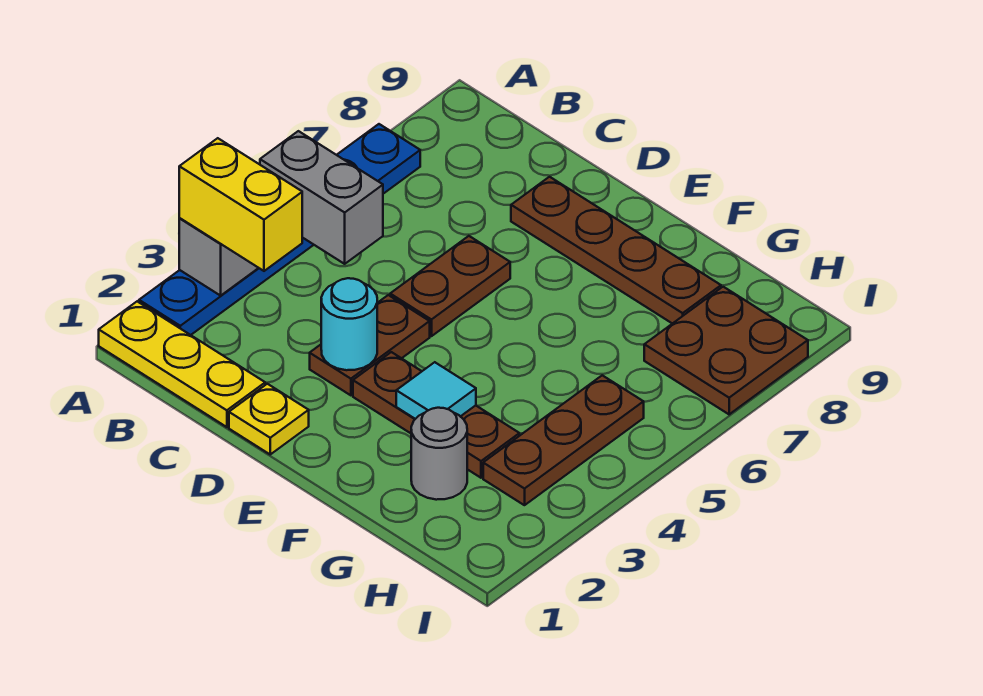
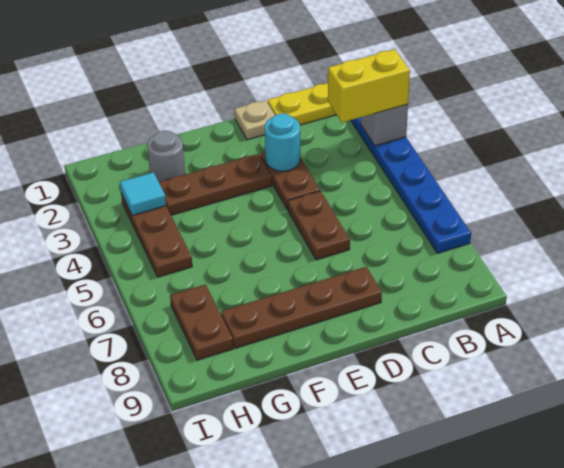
grey brick A5:B5 level 2 -> none
yellow plate D1 level 1 -> tan plate D1 level 1
cyan tile F3 level 2 -> cyan tile H3 level 2
brown plate H7:I8 level 1 -> brown plate H7:H8 level 1

